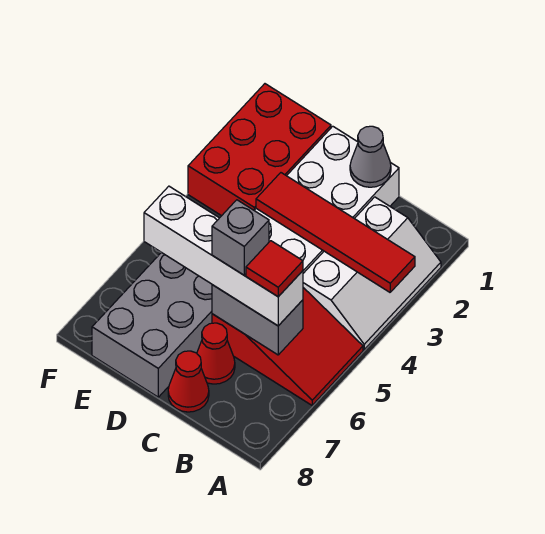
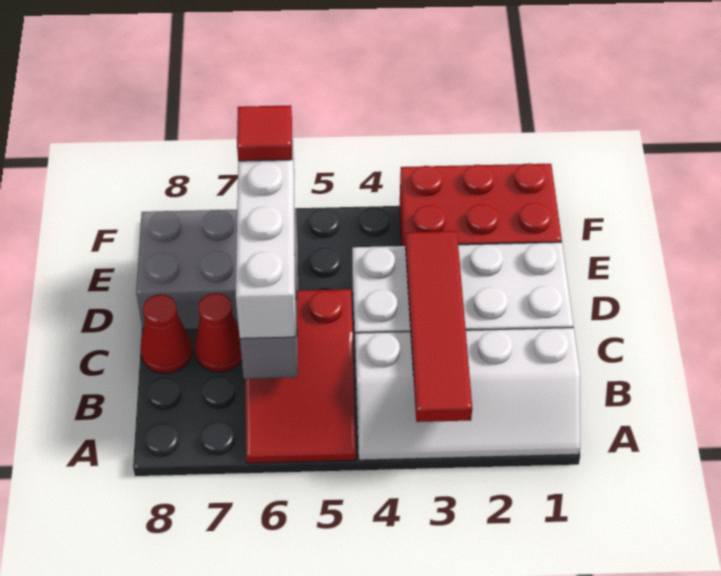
white slope A2:B4 level 1 top B -> white slope A1:B4 level 1 top B
red tile B6 level 4 -> red tile E6 level 4
grey cone C1 level 2 -> none
grey brick C6 level 4 -> none

